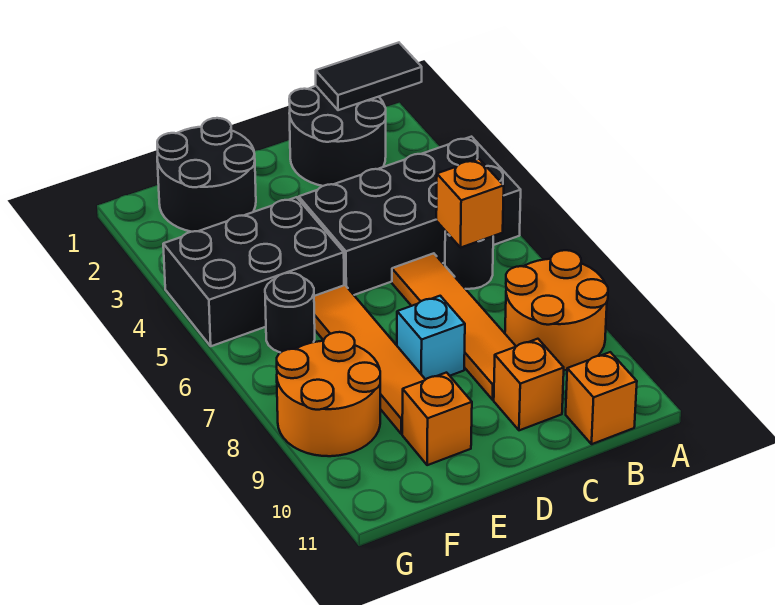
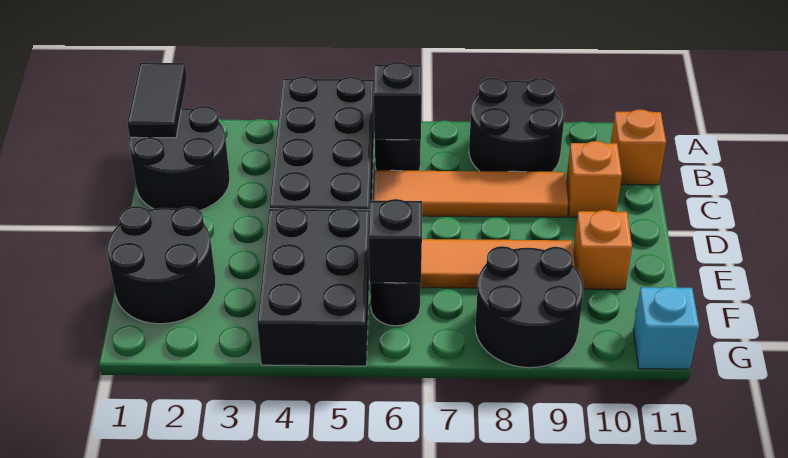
orange round brick A8:B9 level 1 -> black round brick A8:B9 level 1
orange brick B6 level 2 -> black brick B6 level 2
cyan brick D8 level 1 -> cyan brick G11 level 1
none -> black brick F6 level 2
orange round brick F8:G9 level 1 -> black round brick F8:G9 level 1

